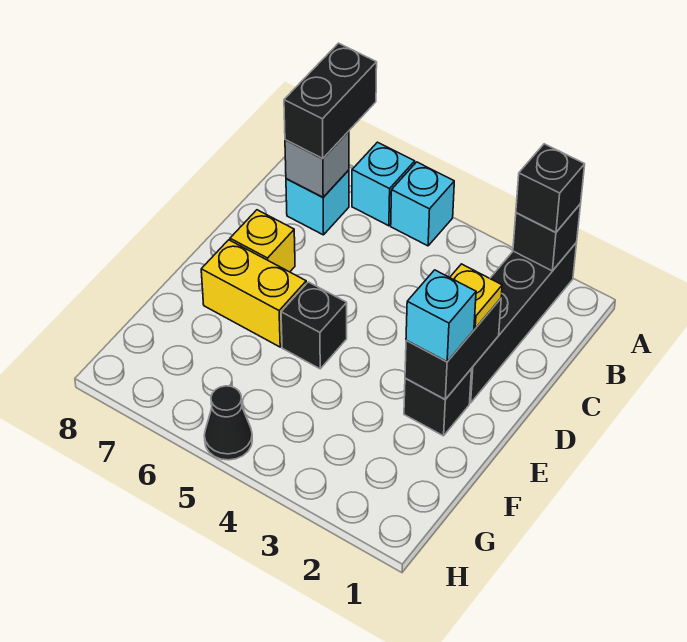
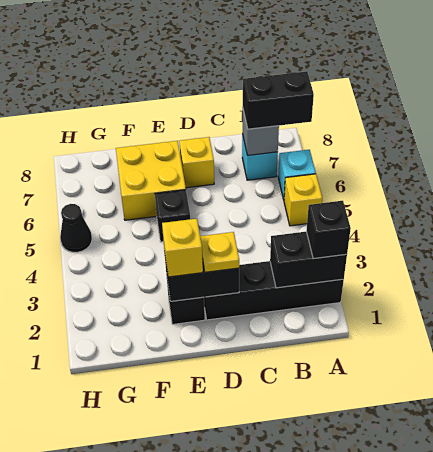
black brick A2 level 2 -> black brick A2:B2 level 2
cyan brick A5 level 1 -> yellow brick A5 level 1
cyan brick E2 level 3 -> yellow brick E2 level 3
yellow brick E6:E7 level 1 -> yellow brick E6:F7 level 1

